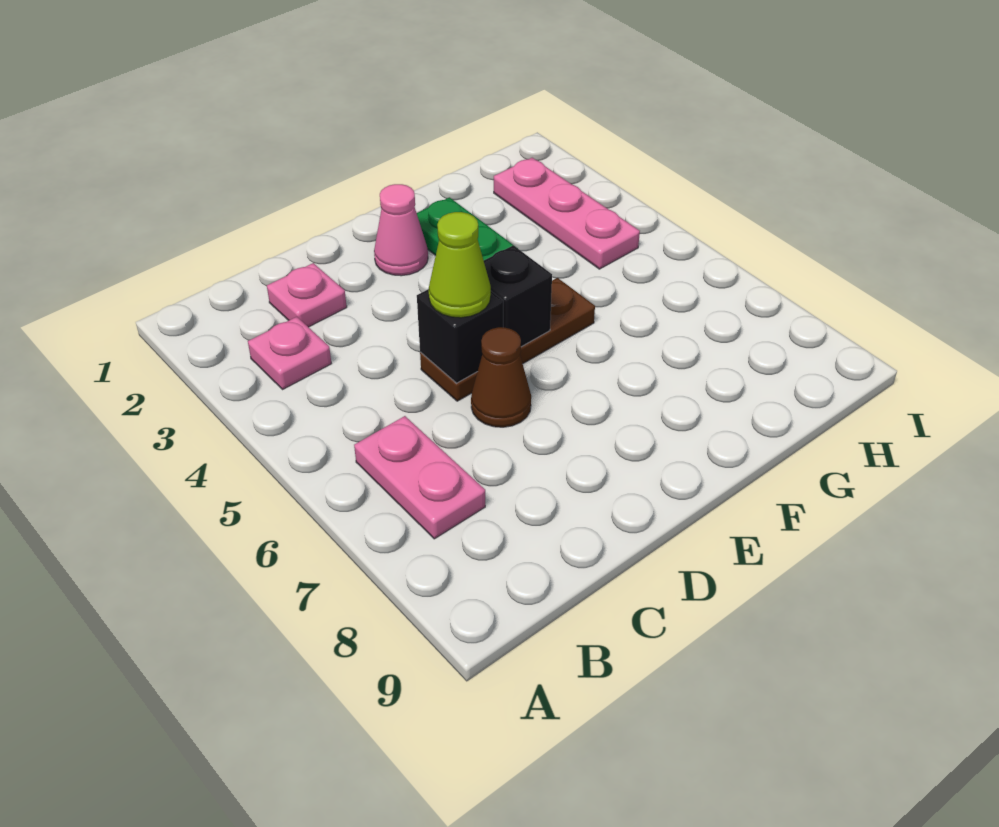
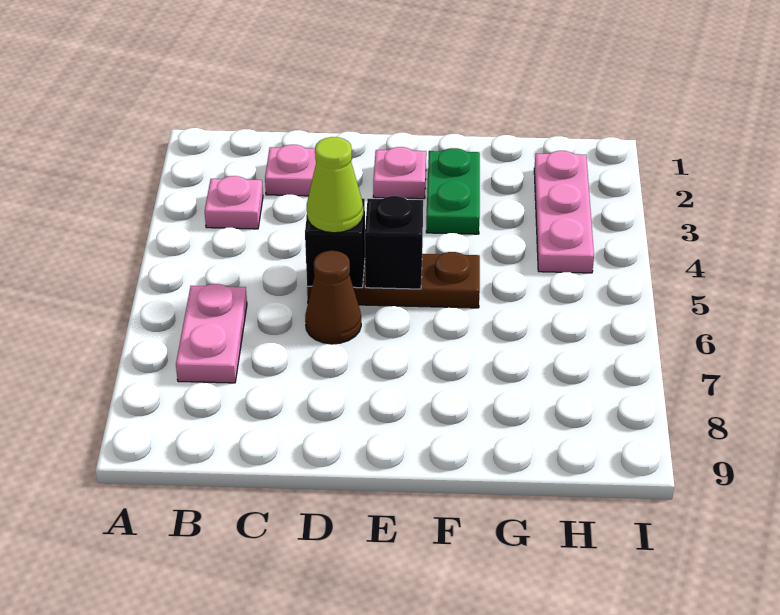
pink cone E2 level 1 -> pink plate E2 level 1

